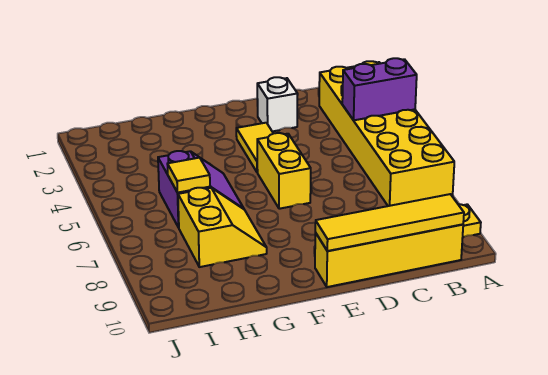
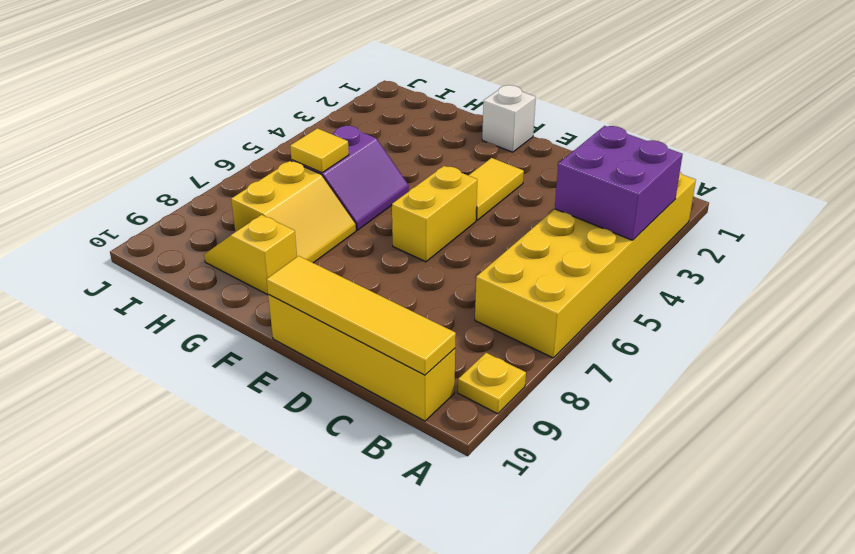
purple brick A4:B4 level 2 -> purple brick A3:B4 level 2
white brick D2 level 1 -> white brick F1 level 1
none -> yellow slope G9:H9 level 1 top G

